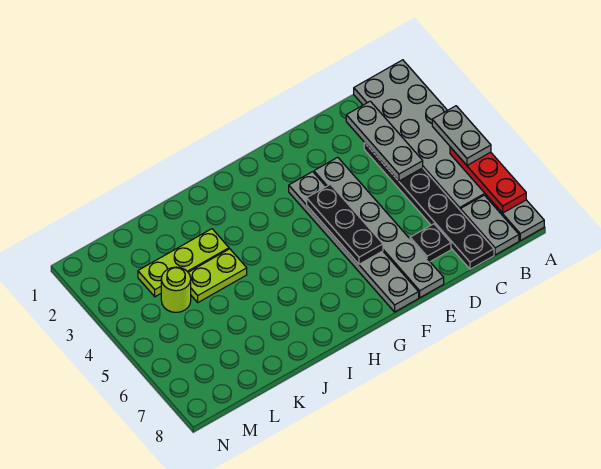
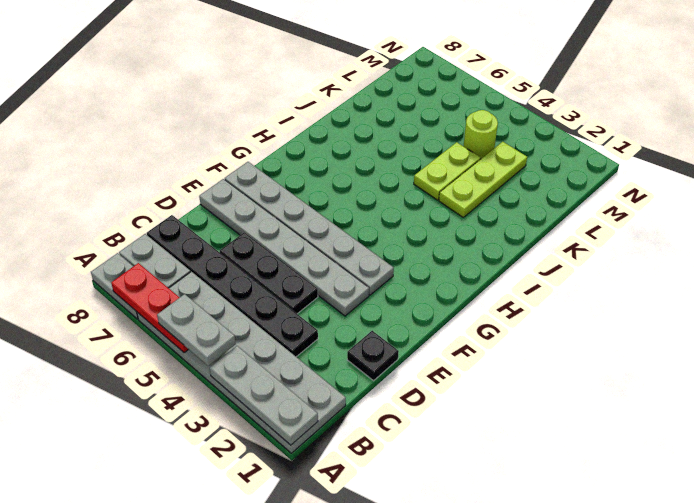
grey plate C2:C4 level 2 -> grey plate A1:A3 level 2
black plate D7 level 1 -> black plate D1 level 1
black plate F4:F6 level 2 -> black plate D4:D6 level 1

